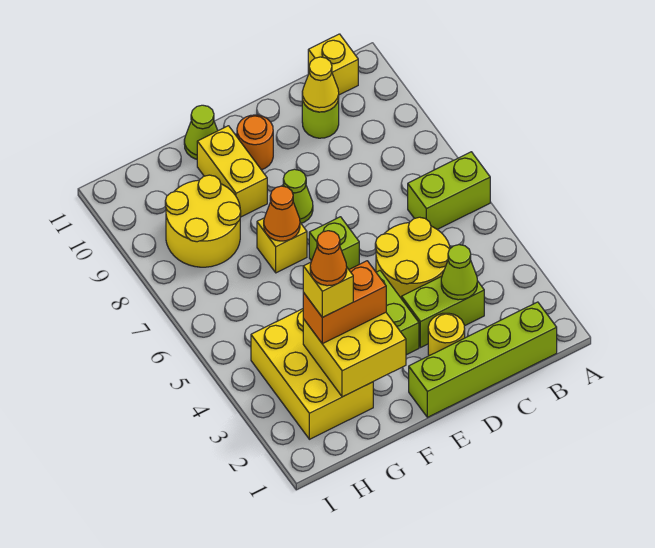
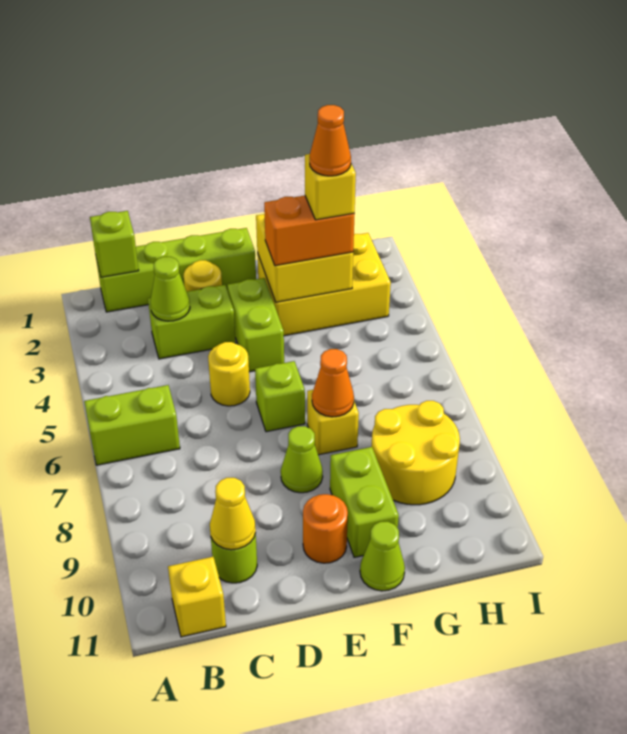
none -> lime brick B1 level 2
yellow round brick C4:D5 level 1 -> yellow round brick D5 level 1
yellow brick F9:F10 level 1 -> lime brick F9:F10 level 1
yellow brick G2:H4 level 1 -> yellow brick F2:H3 level 1

